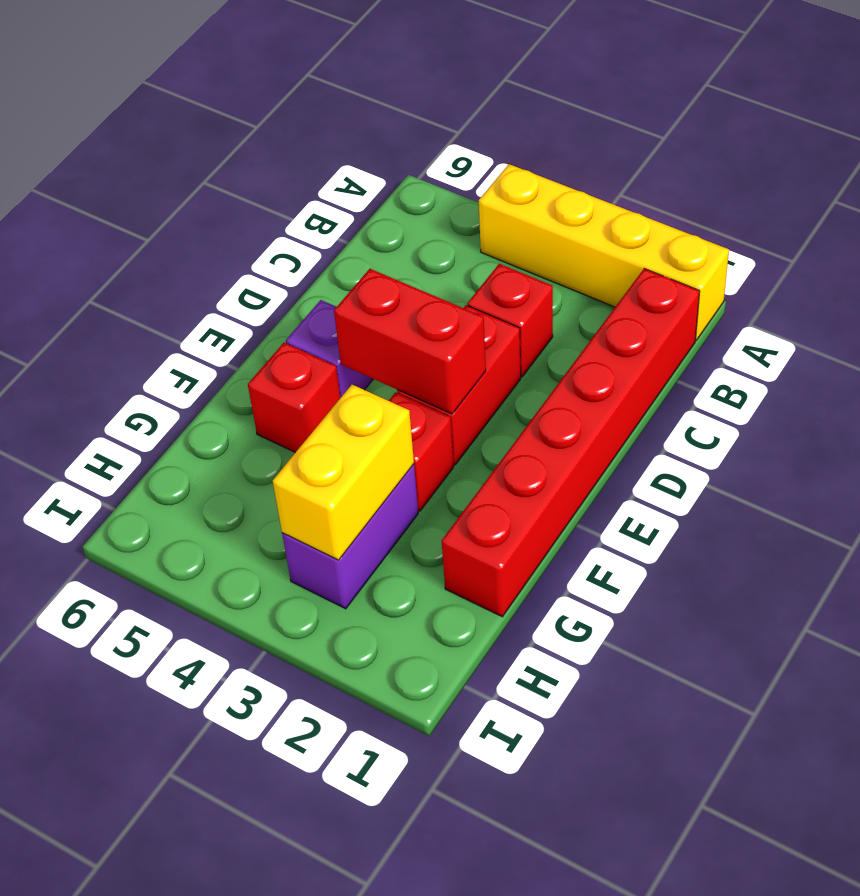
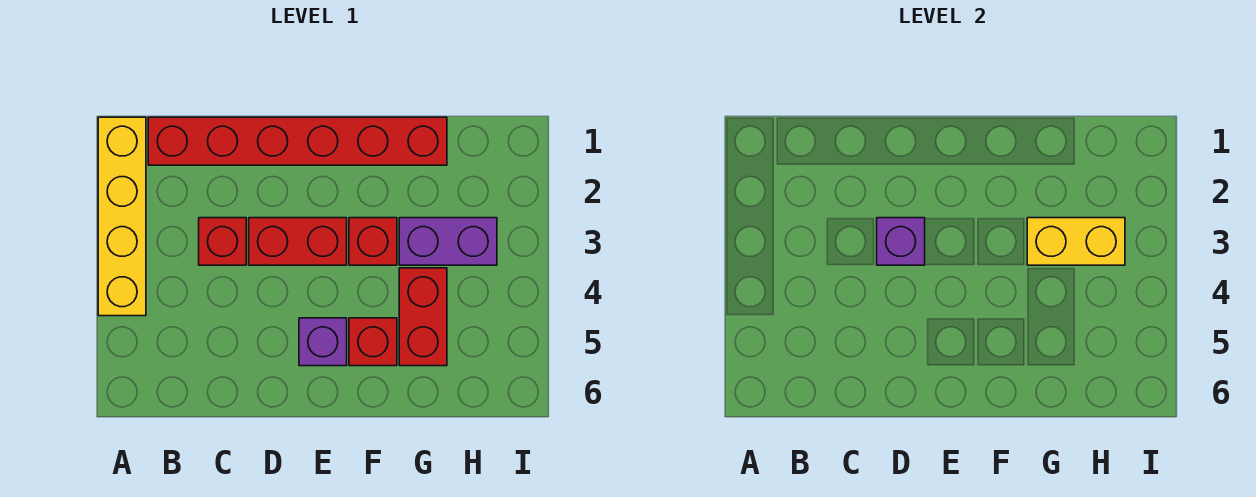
none -> purple brick D3 level 2
red brick E3:E4 level 2 -> red brick G4:G5 level 1

